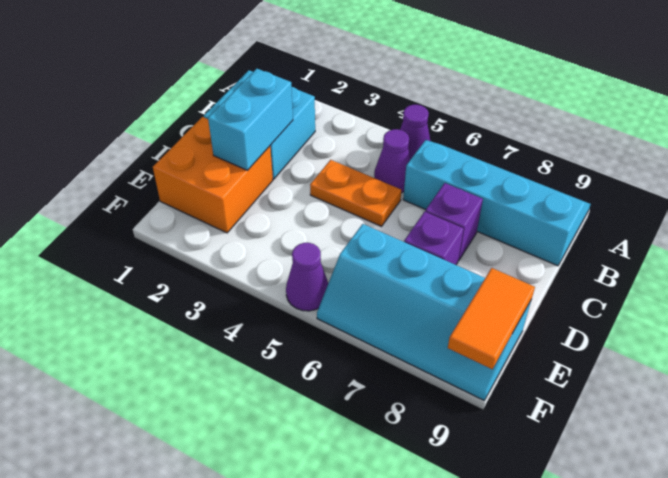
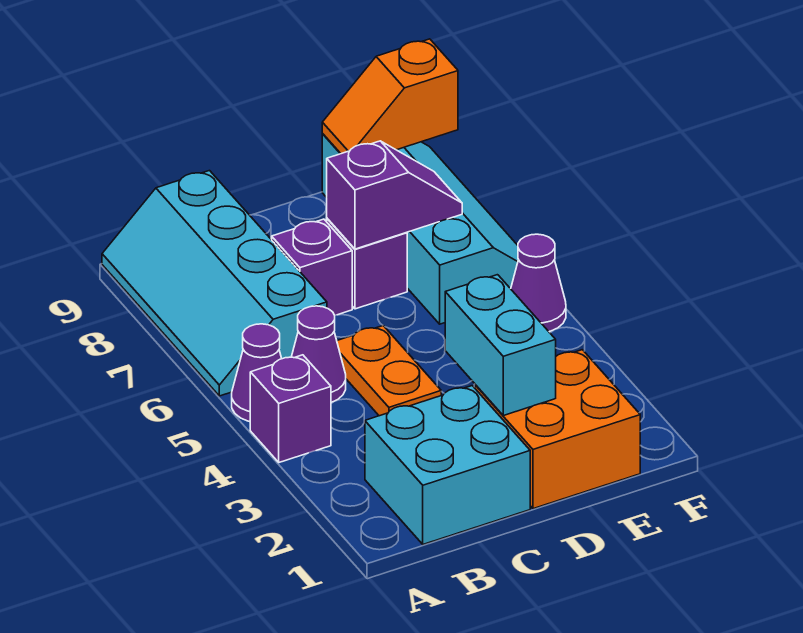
none -> purple brick A4 level 1
cyan brick C2:D2 level 2 -> cyan brick D2:D3 level 2
none -> purple slope D7:E7 level 2 top D
orange tile E9:F9 level 2 -> orange slope E9:F9 level 2 top F

